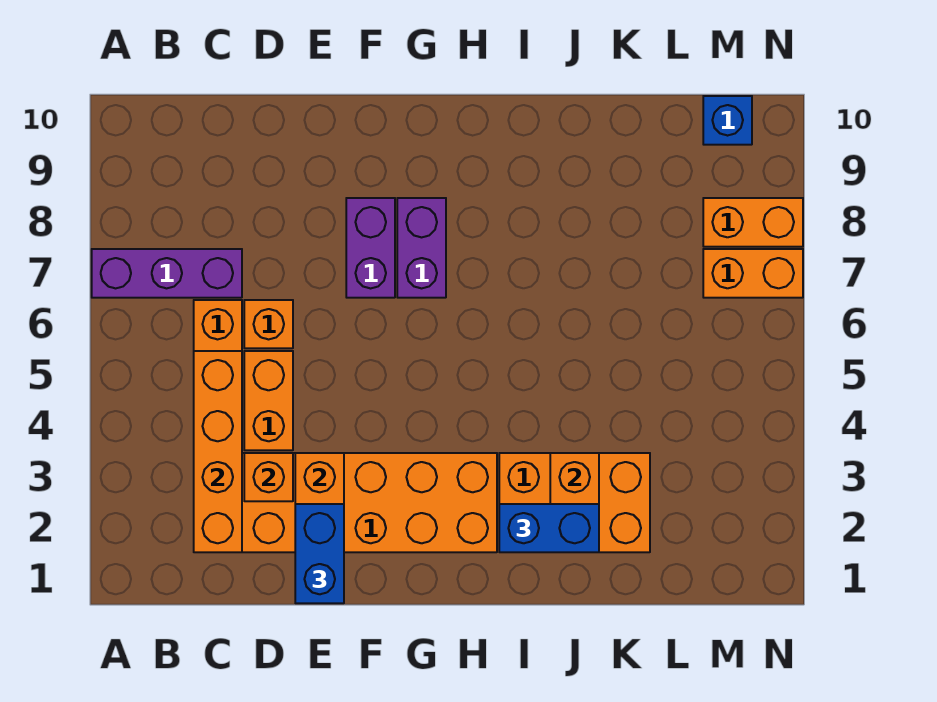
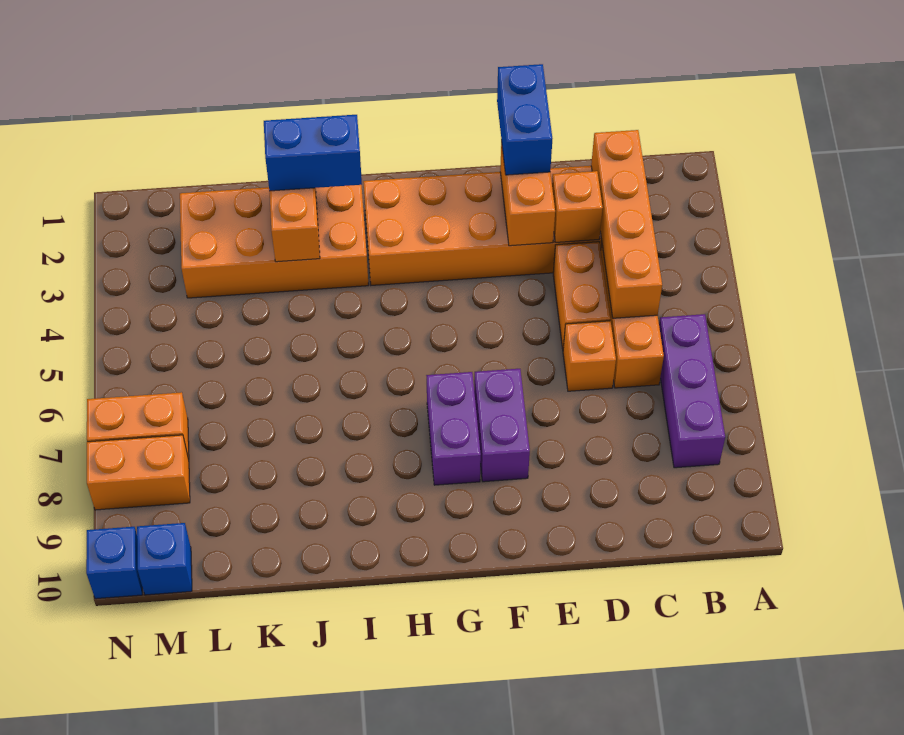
purple brick A7:C7 level 1 -> purple brick B6:B8 level 1
orange brick I2:K3 level 1 -> orange brick I2:L3 level 1
none -> blue brick N10 level 1

